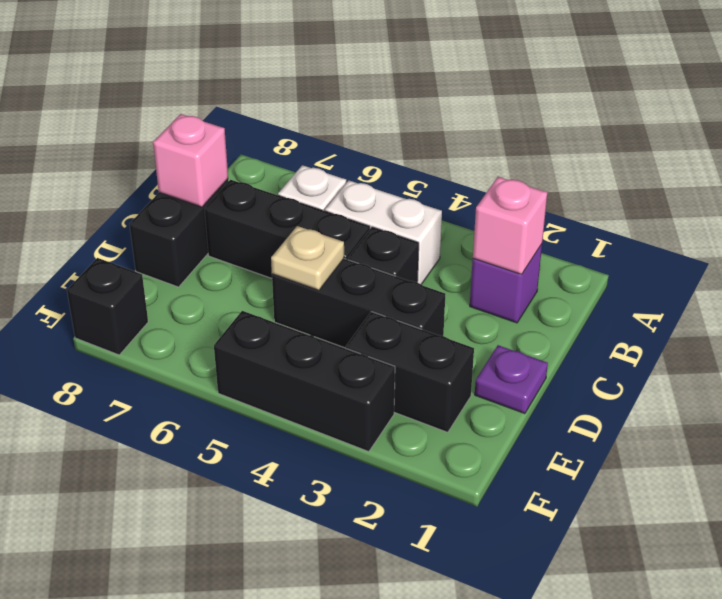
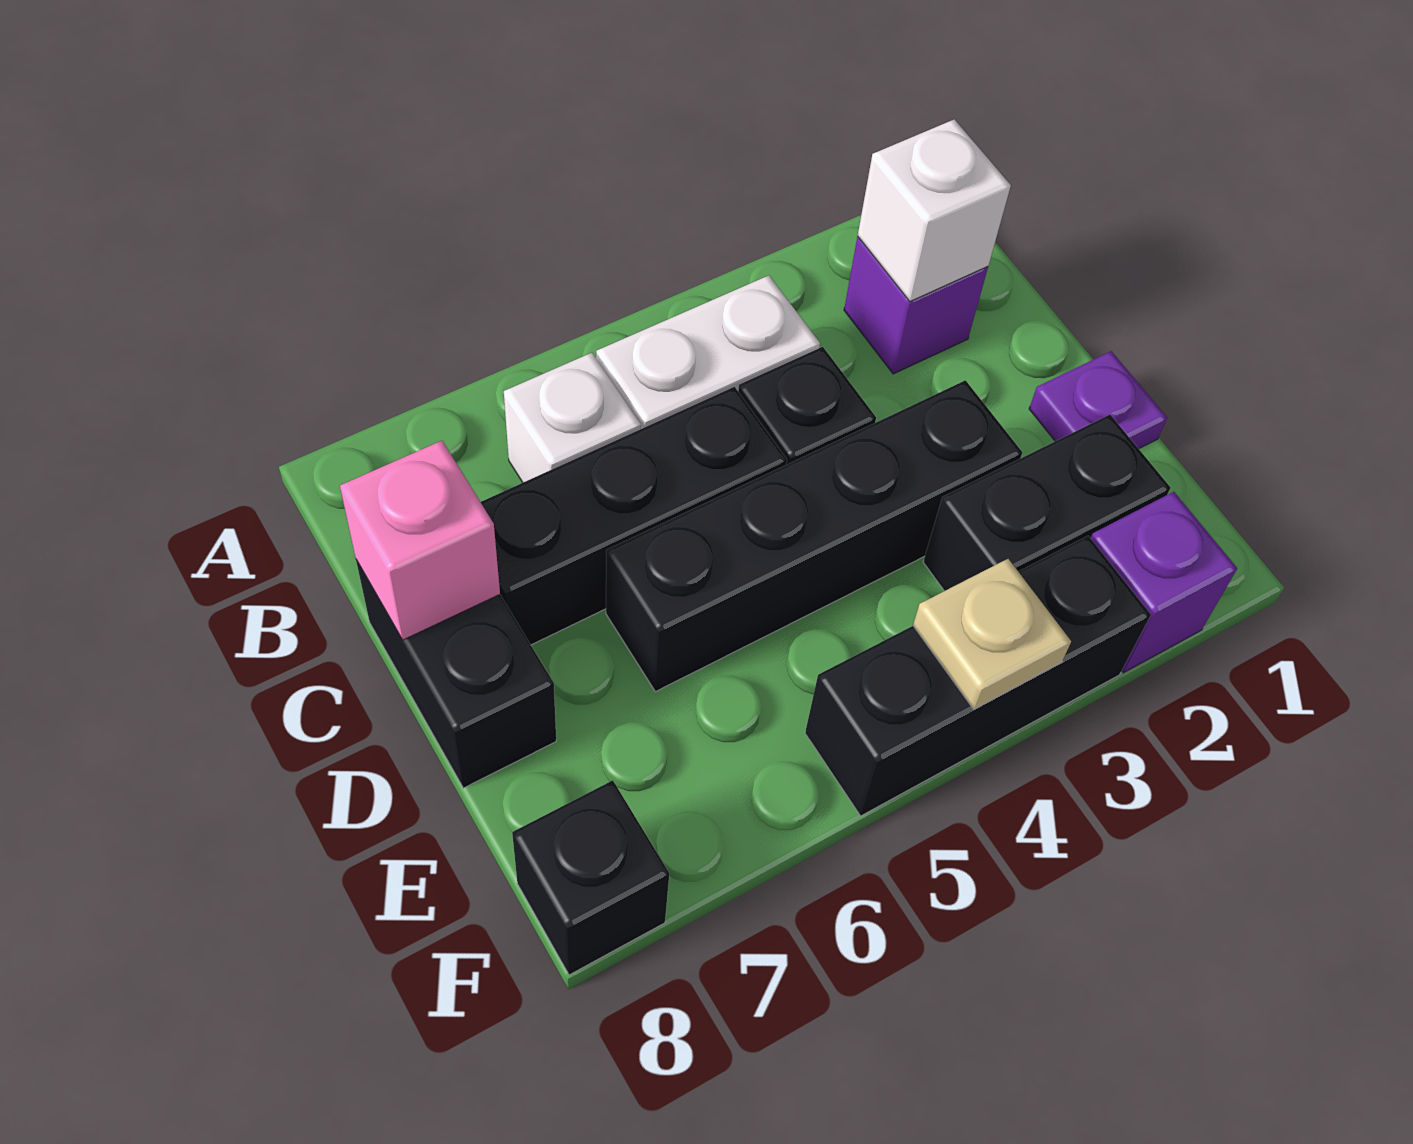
pink brick B2 level 2 -> white brick B2 level 2
black brick D3:D5 level 1 -> black brick D3:D6 level 1
tan plate D5 level 2 -> tan plate F4 level 2
none -> purple brick F2 level 1

